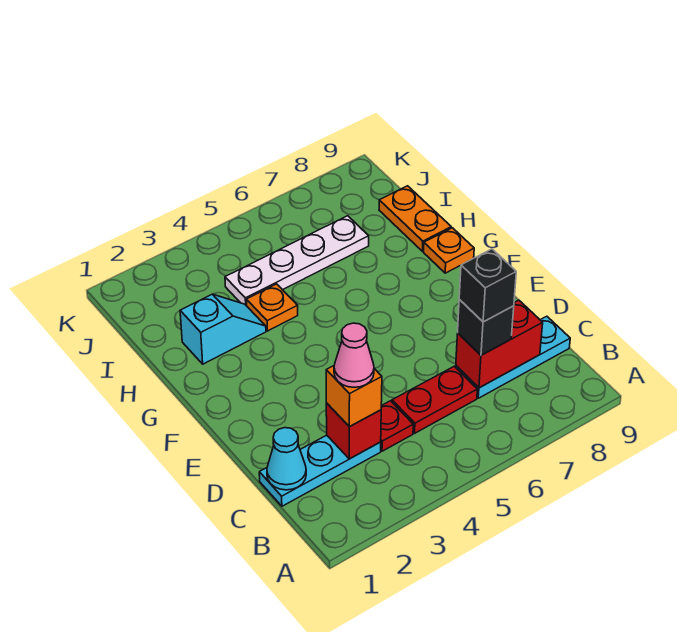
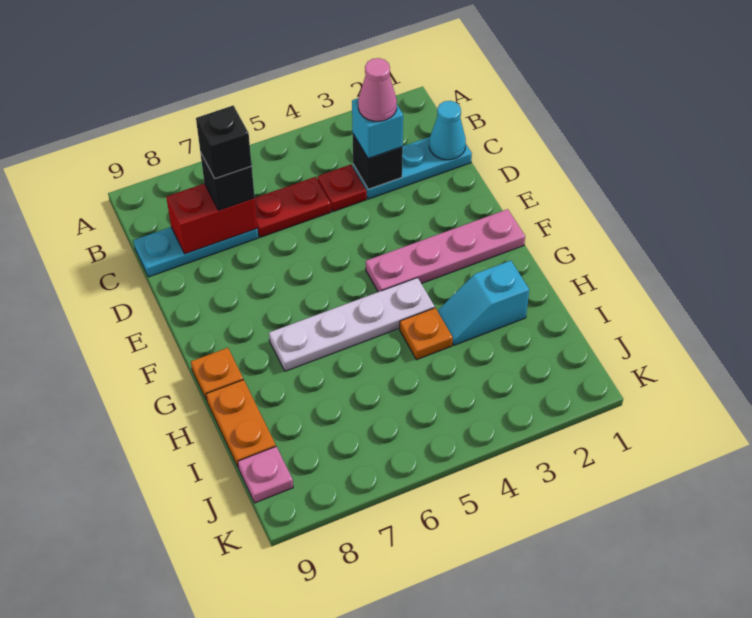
red brick C3 level 2 -> black brick C3 level 2
orange brick C3 level 3 -> cyan brick C3 level 3
none -> pink plate F1:F4 level 1
white plate I4:I7 level 1 -> white plate G4:G7 level 1
none -> pink plate J9 level 1

